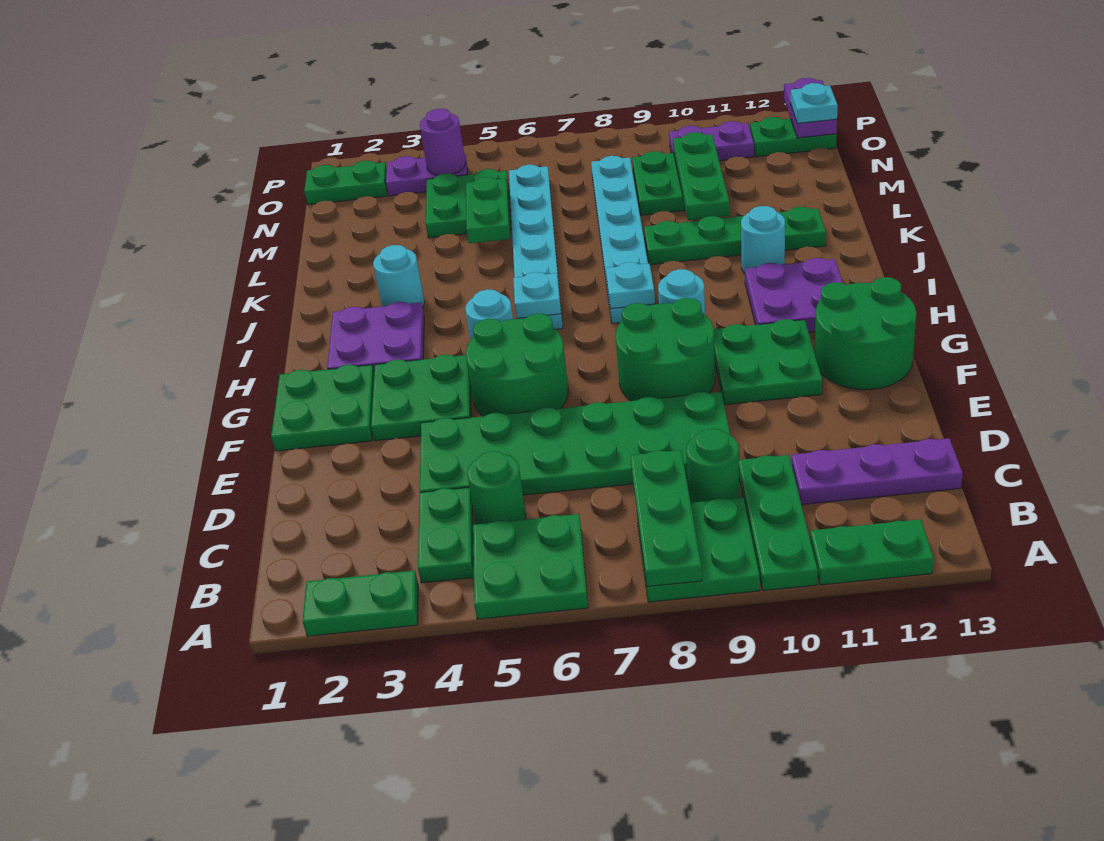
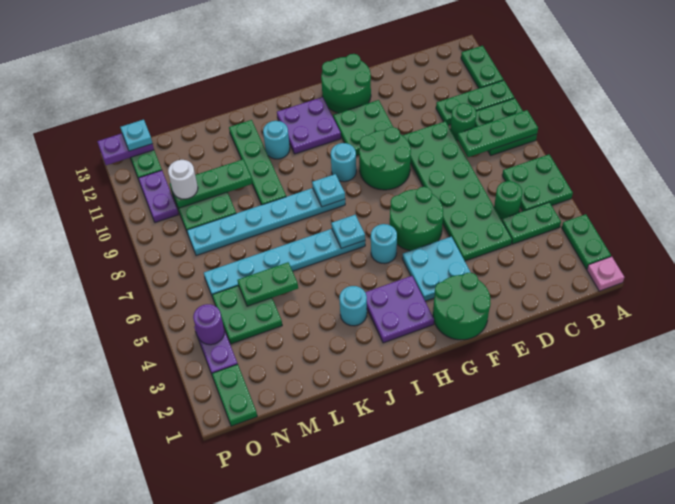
none -> pink plate A1 level 1
purple plate C11:C13 level 1 -> none
green plate F1:G2 level 1 -> green round brick F1:G2 level 1
green plate F3:G4 level 1 -> cyan plate F3:G4 level 1
none -> white round brick N10 level 3

